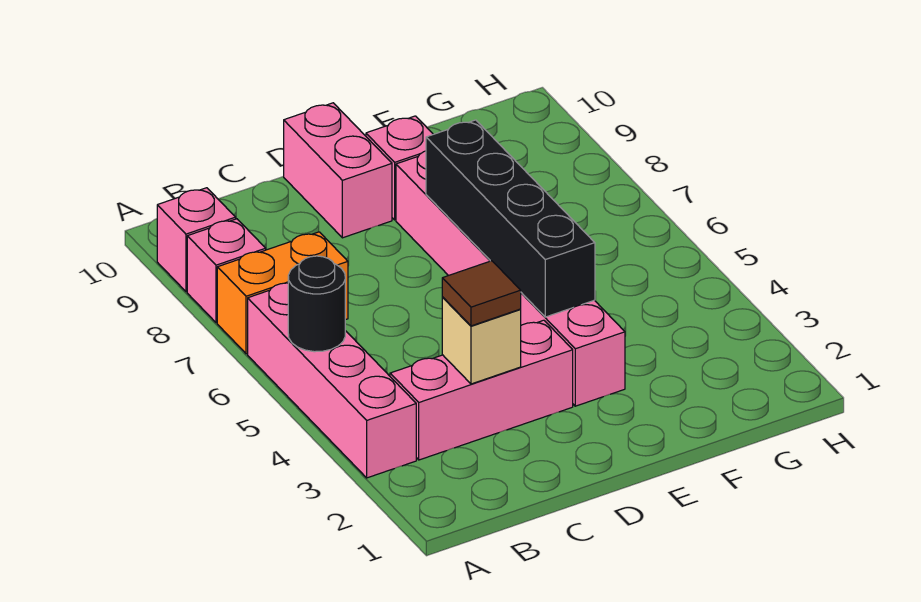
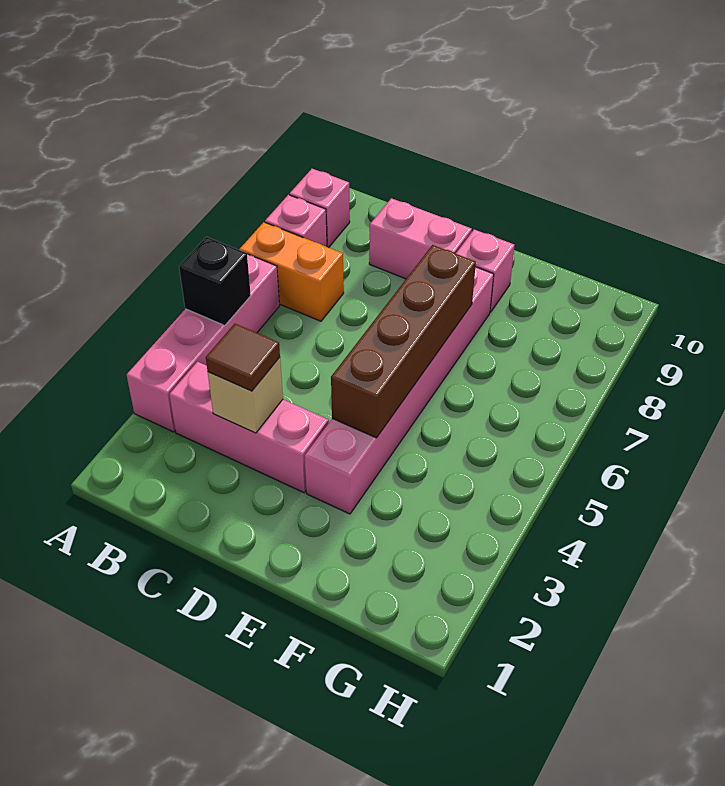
black round brick A5 level 2 -> black brick A5 level 2
pink brick D9:D10 level 1 -> pink brick C9:D9 level 1
black brick E4:E7 level 2 -> brown brick E4:E7 level 2

